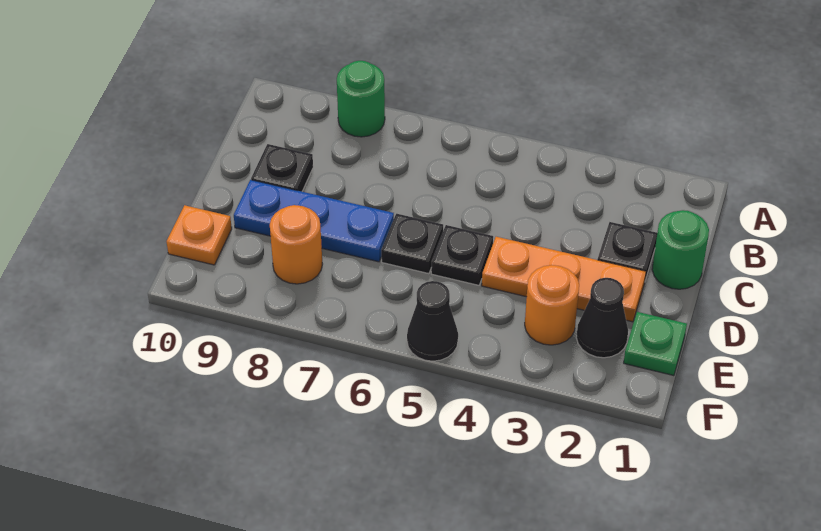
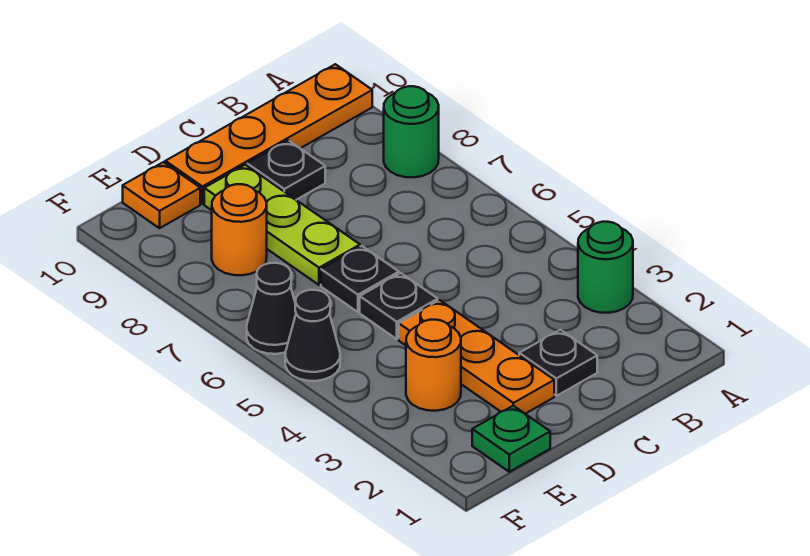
none -> orange plate A10:D10 level 1
green round brick C1 level 1 -> green round brick A3 level 1
blue plate D7:D9 level 1 -> lime plate D7:D9 level 1
black cone E2 level 1 -> black cone F6 level 1

